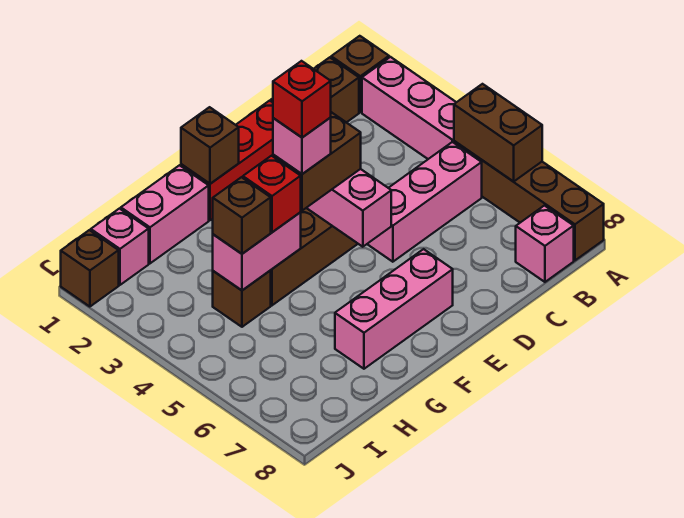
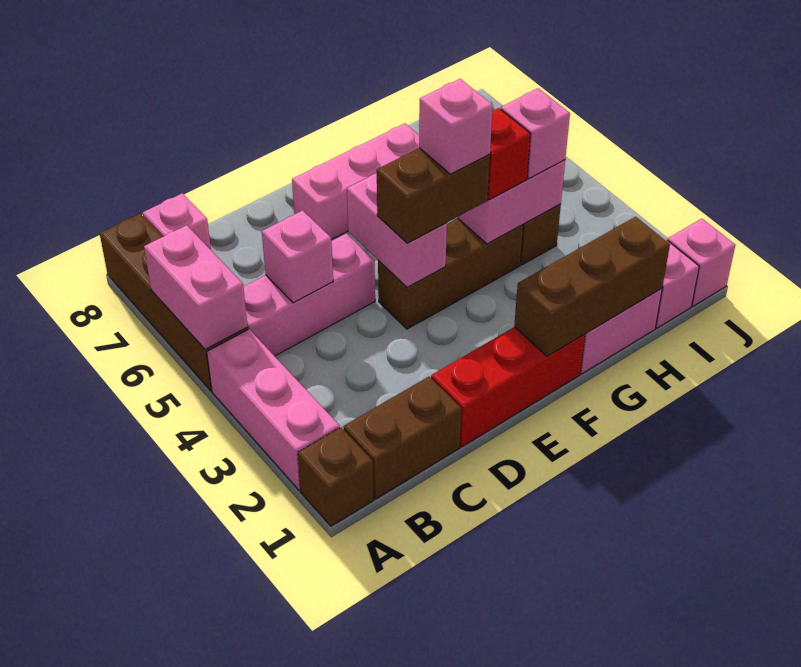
brown brick A5:A6 level 2 -> pink brick A5:A6 level 2
none -> pink brick C5 level 2
brown brick F1 level 2 -> brown brick F1:H1 level 2
red brick F4 level 5 -> none
brown brick H4 level 3 -> pink brick H4 level 3
brown brick J1 level 1 -> pink brick J1 level 1

